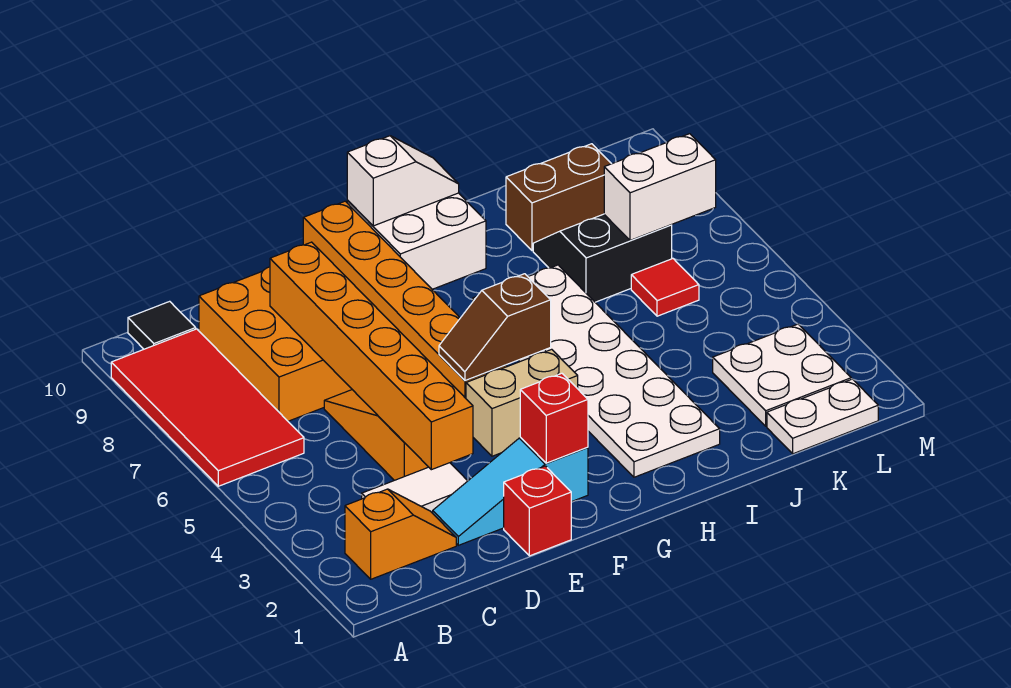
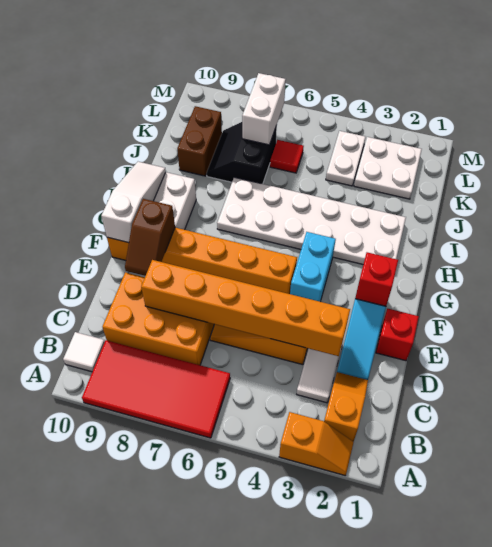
none -> orange slope A2:A3 level 1 top 3
black tile B10 level 1 -> white tile B10 level 1
tan brick F4:G4 level 1 -> cyan brick F4:G4 level 1
brown slope F5:G5 level 2 top G -> brown slope E9:F9 level 2 top F
white slope G10:H10 level 2 top G -> white slope F10:H10 level 2 top F
white plate K1:L1 level 1 -> white plate K4:L4 level 1

